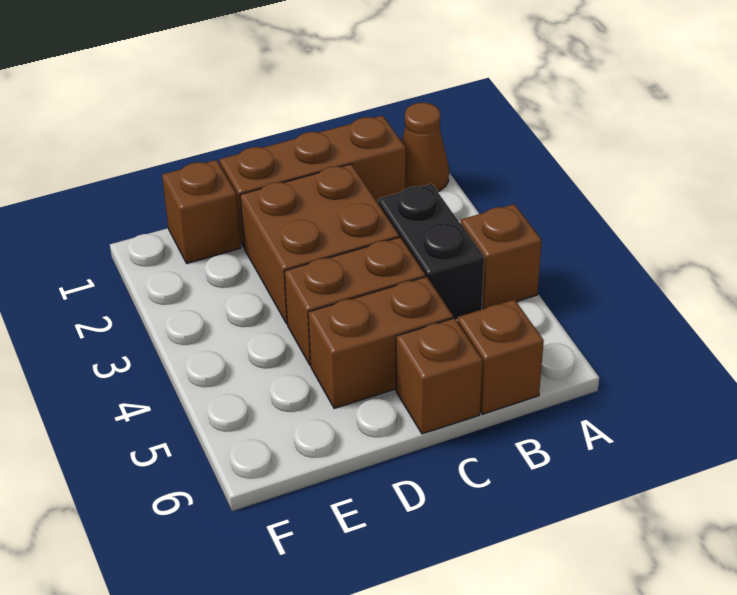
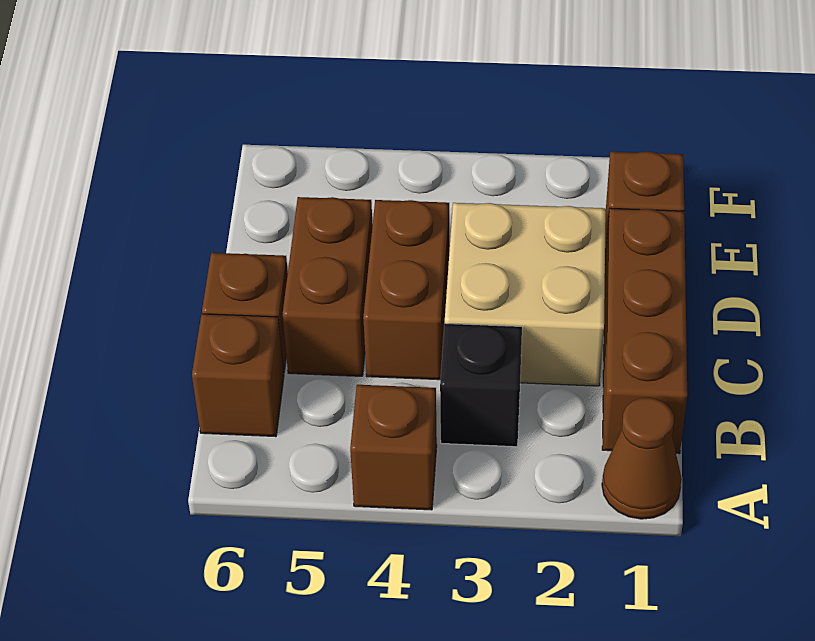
black brick B3:B4 level 1 -> black brick B3 level 1
brown brick C2:D3 level 1 -> tan brick C2:D3 level 1

